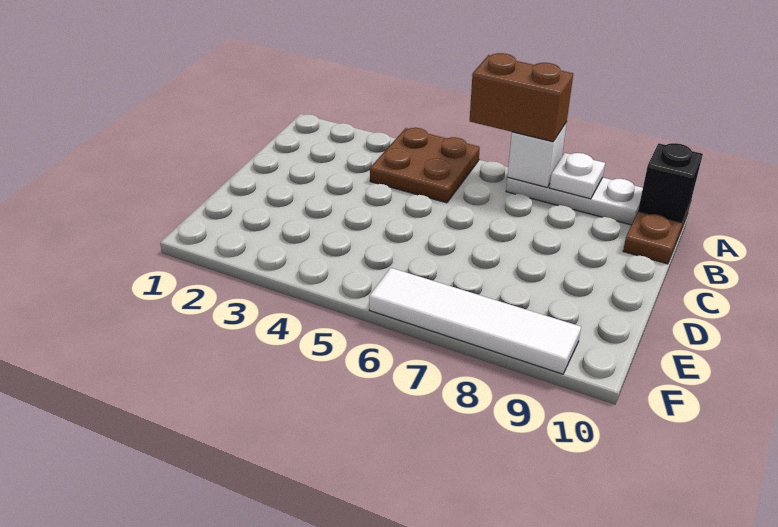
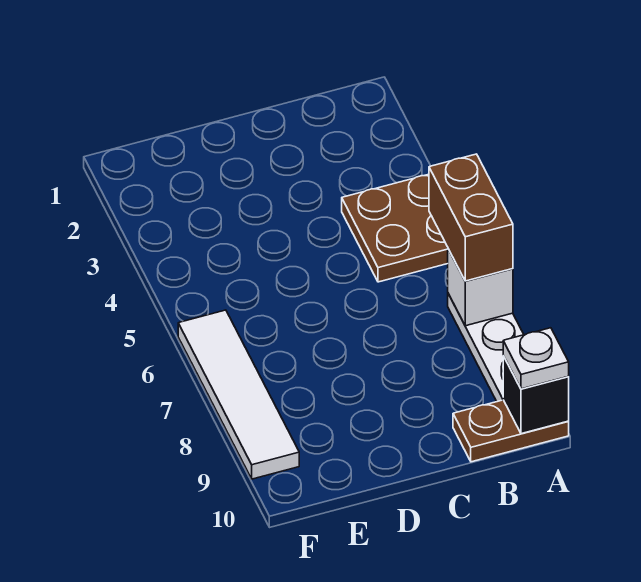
white plate A8 level 2 -> white plate A10 level 3

